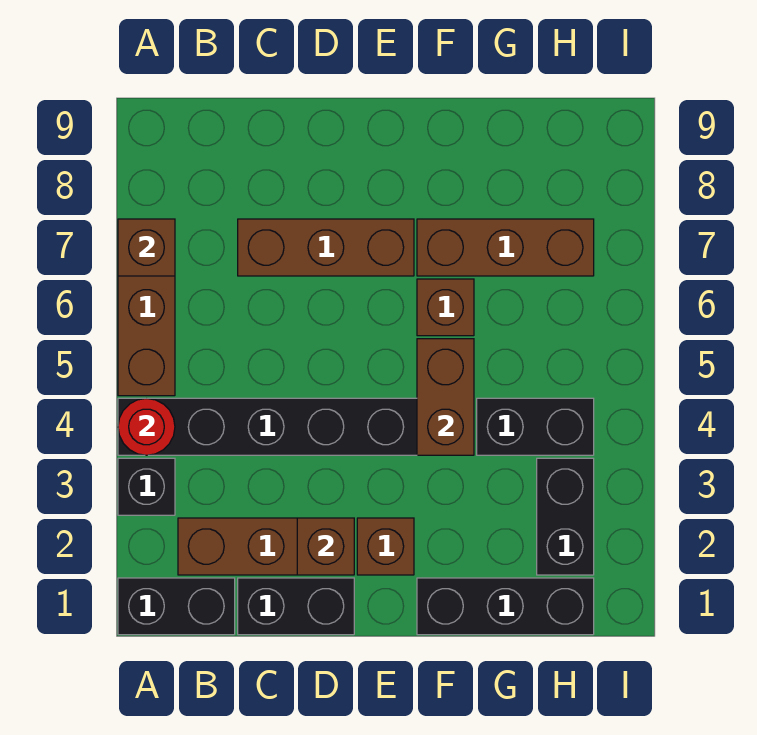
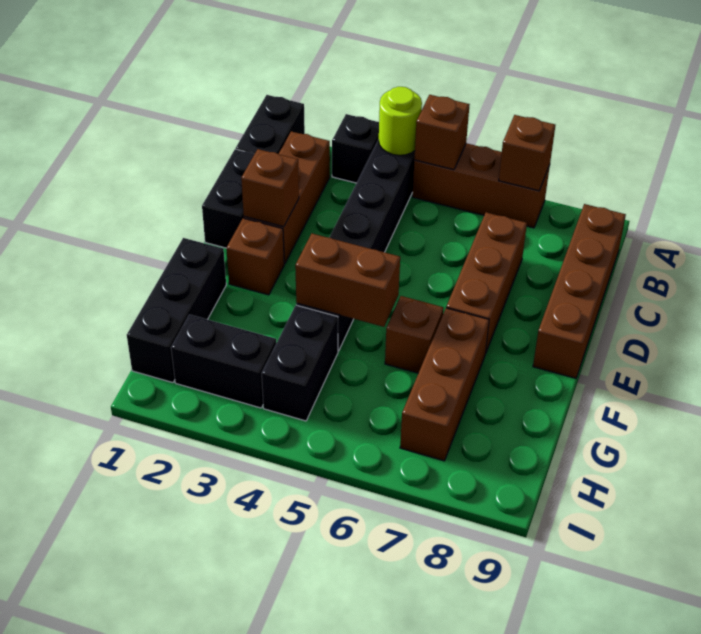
red round brick A4 level 2 -> lime round brick A4 level 2
none -> brown brick A5 level 2
none -> brown brick B9:E9 level 1

